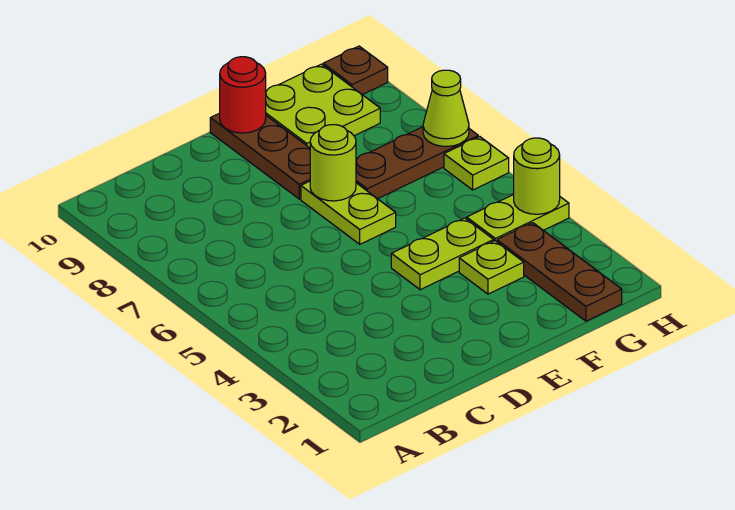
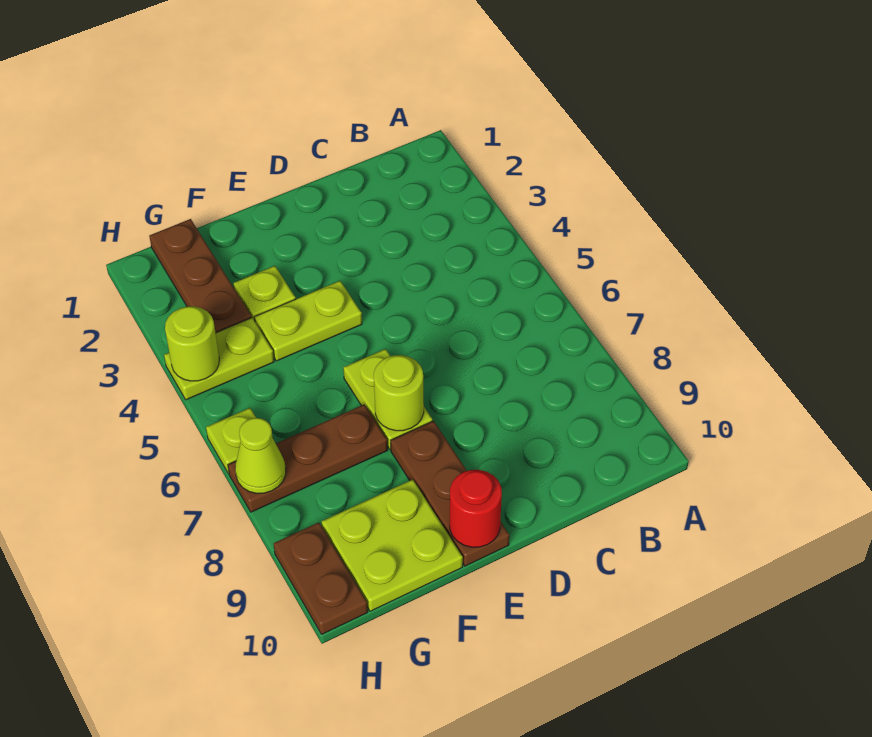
brown plate H10 level 1 -> brown plate H9:H10 level 1

